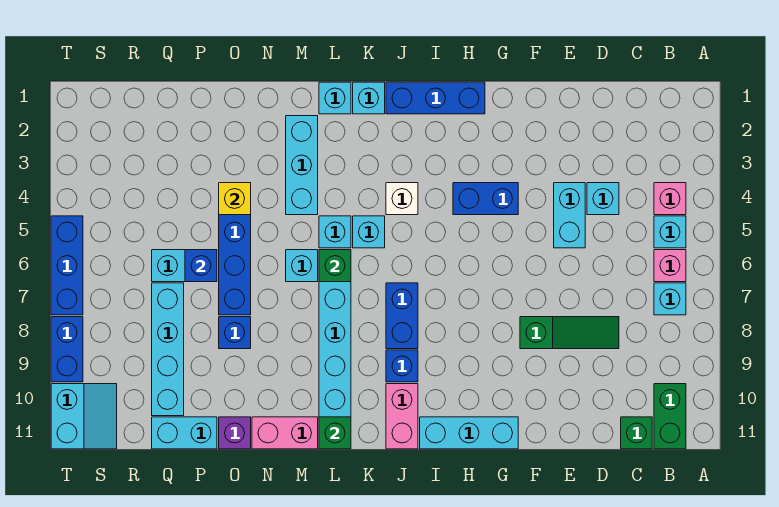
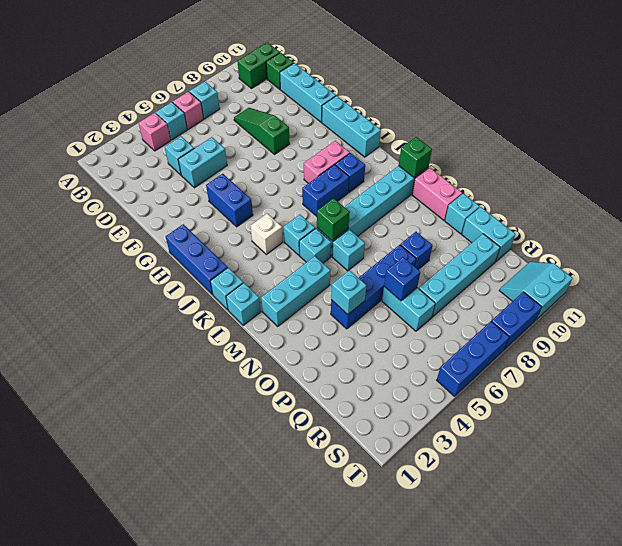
none -> cyan brick D11:F11 level 1
pink brick J10:J11 level 1 -> pink brick I8:I9 level 1
yellow brick O4 level 2 -> cyan brick O4 level 2
purple brick O11 level 1 -> cyan brick O11 level 1

